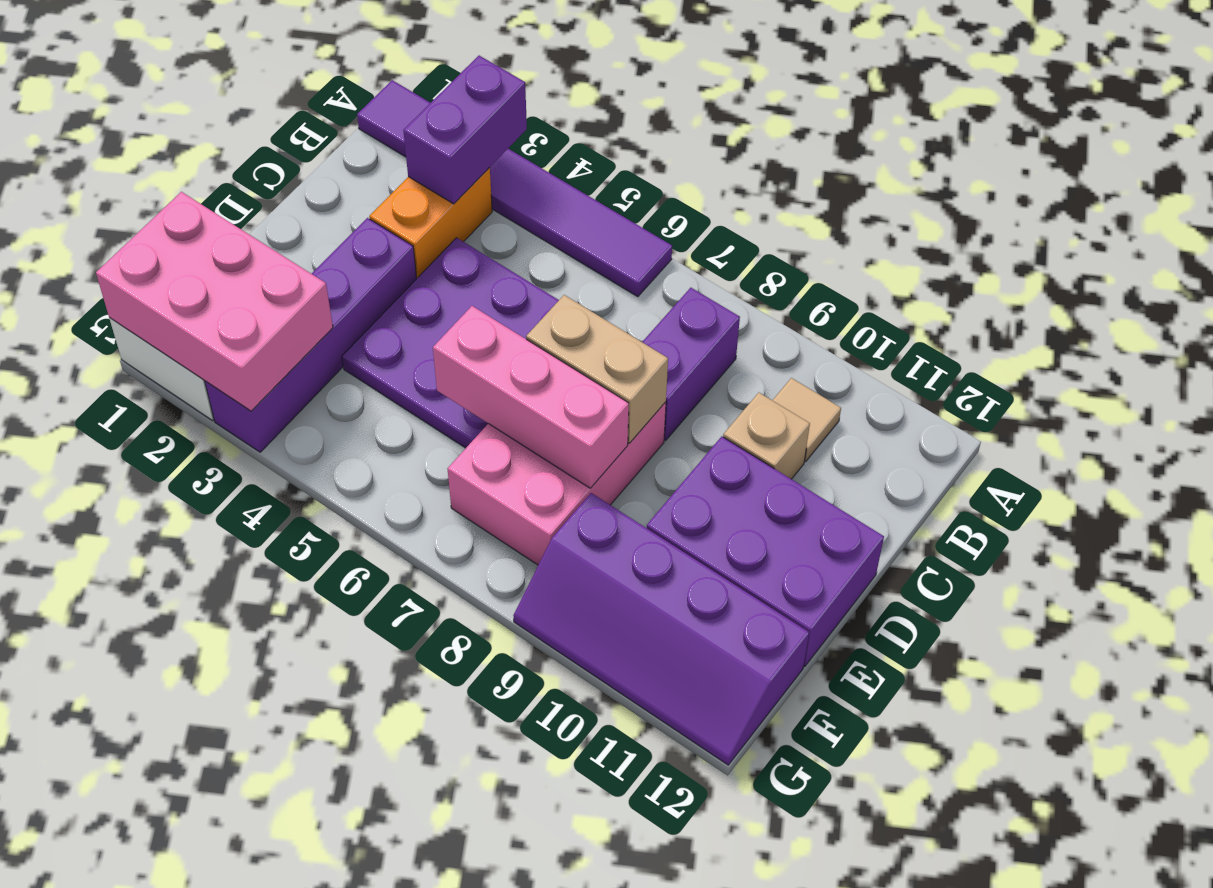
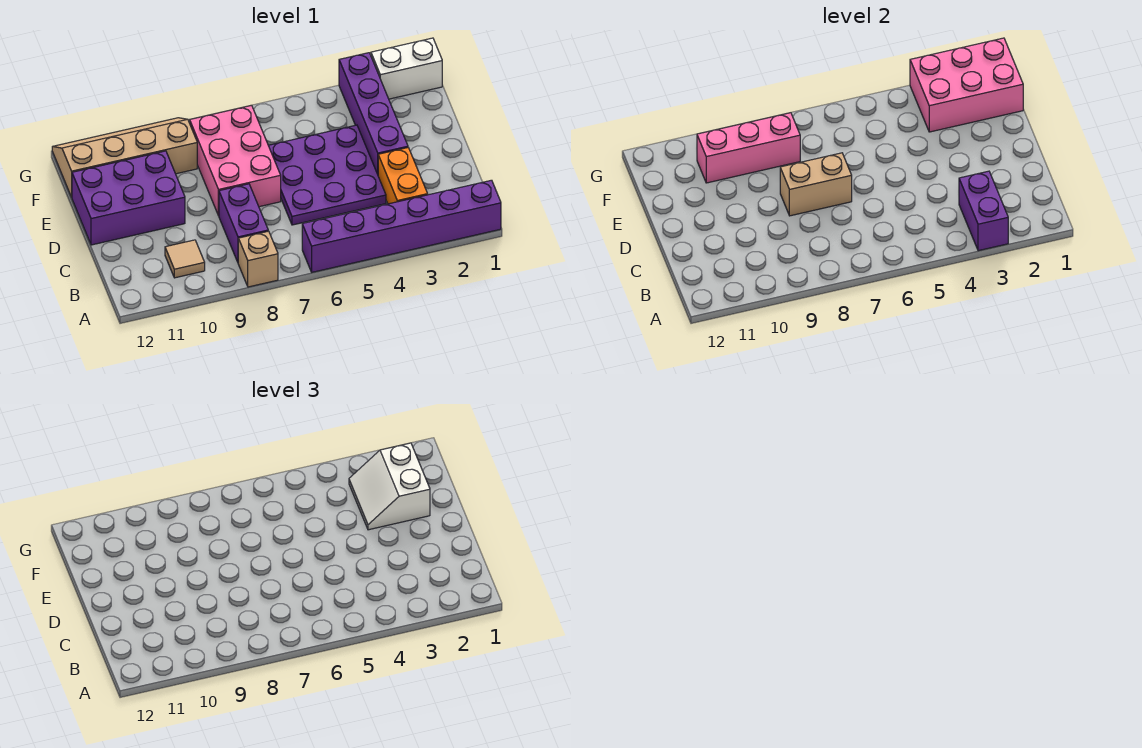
purple tile A1:A6 level 1 -> purple brick A1:A6 level 1
tan brick C10 level 1 -> tan brick A8 level 1
none -> white slope E2:F3 level 3 top 2
pink brick E6:E8 level 2 -> pink brick F8:F10 level 2
purple slope F9:G12 level 1 top F -> tan slope F9:G12 level 1 top F

